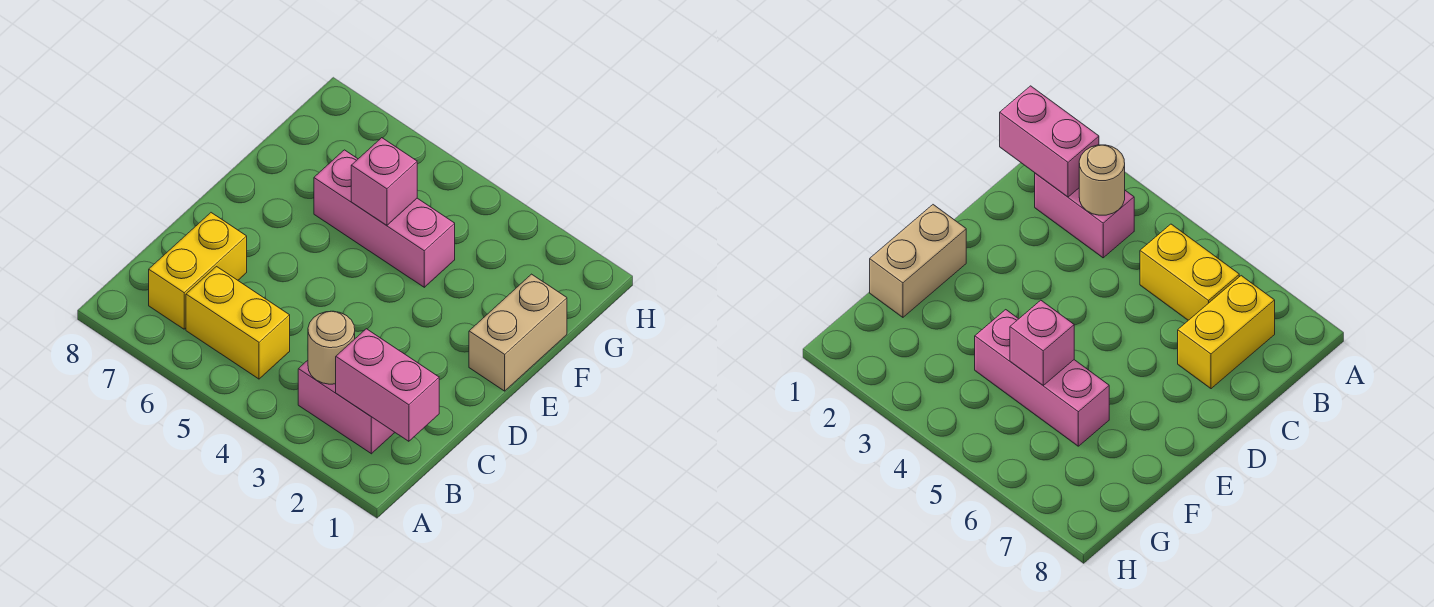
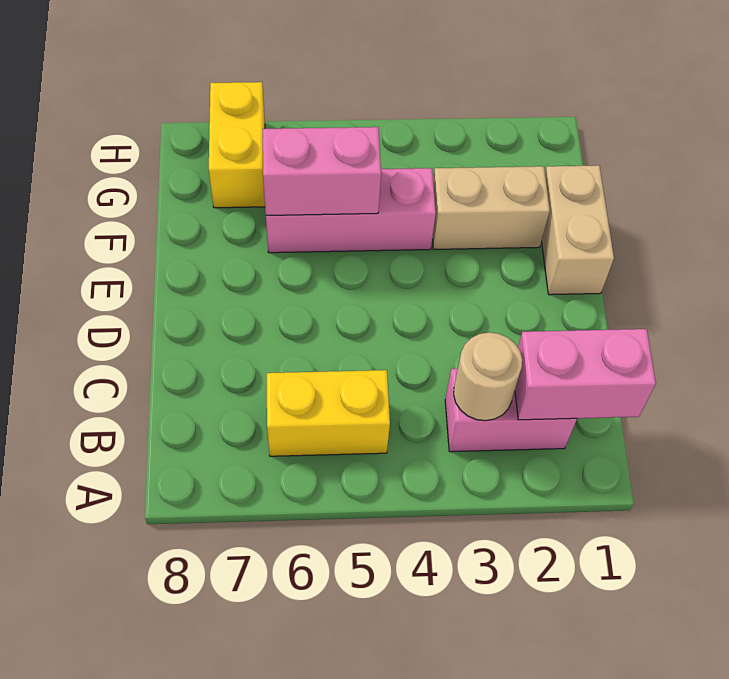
yellow brick B7:C7 level 1 -> yellow brick G7:H7 level 1
none -> tan brick F2:F3 level 1
pink brick F5 level 2 -> pink brick F5:F6 level 2

